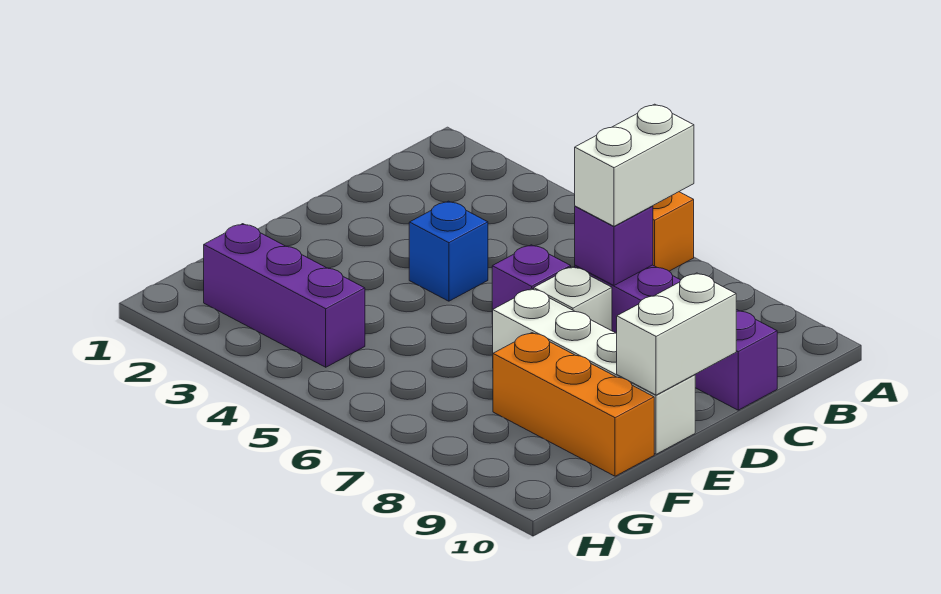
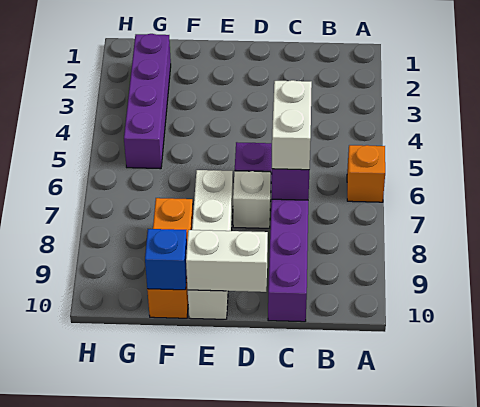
white brick B7:C7 level 3 -> white brick C6:C7 level 3
blue brick D4 level 1 -> blue brick F10 level 2
purple brick G2:G4 level 1 -> purple brick G2:G5 level 1

